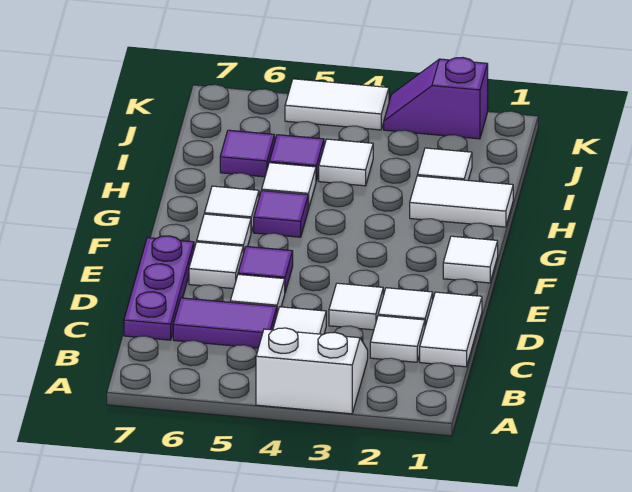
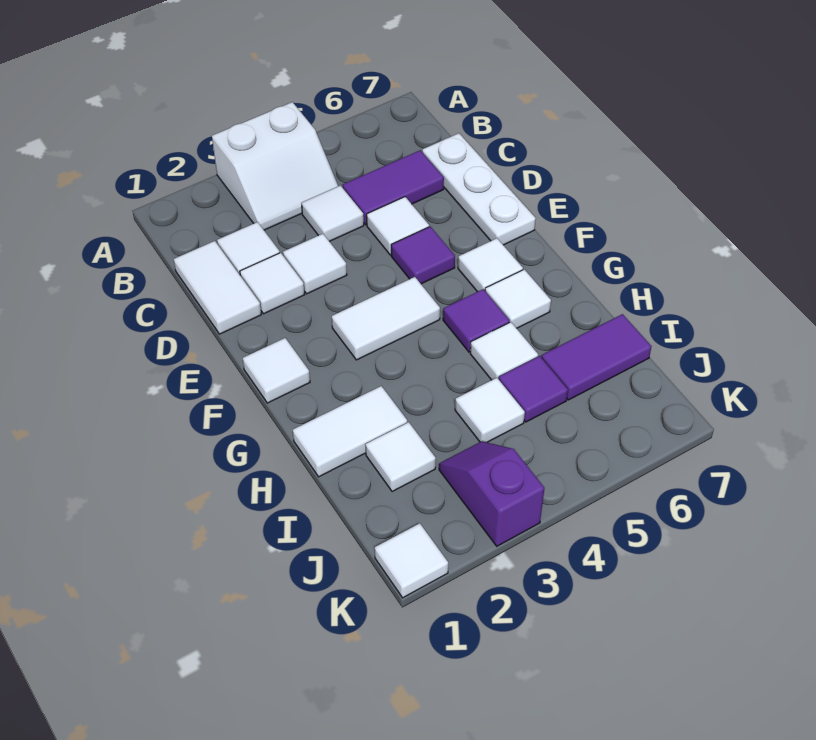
purple plate C7:E7 level 1 -> white plate C7:E7 level 1
white tile E6 level 1 -> white tile K1 level 1
purple tile I6 level 1 -> purple tile I6:I7 level 1
purple slope K2:K3 level 1 top 2 -> purple slope J3:K3 level 1 top K
white tile K4:K5 level 1 -> white tile F3:F4 level 1

